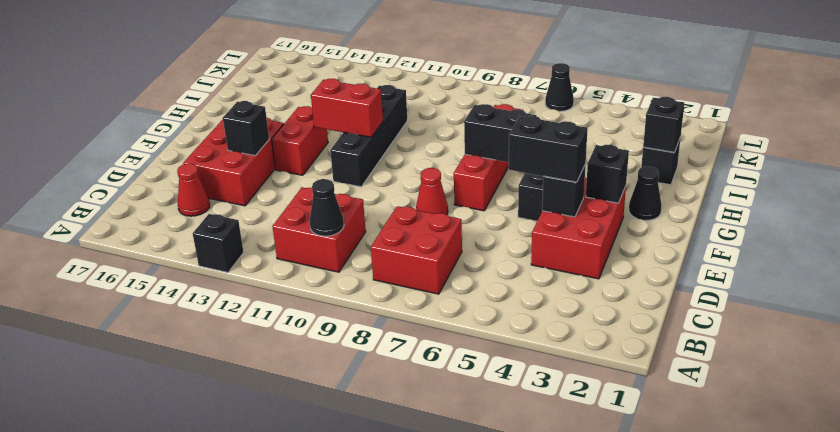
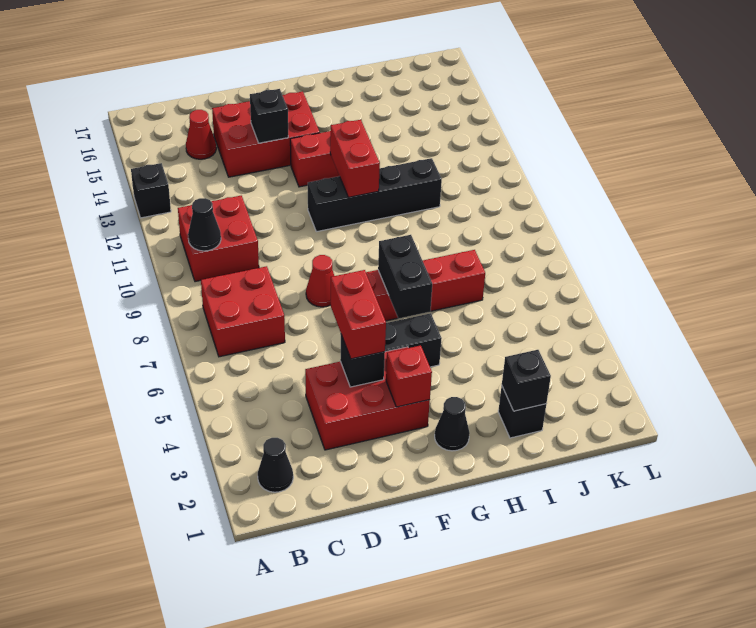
black brick E4:E5 level 3 -> red brick E4:E5 level 3
black brick F3 level 2 -> red brick F3 level 2
black cone L6 level 1 -> black cone B2 level 1

